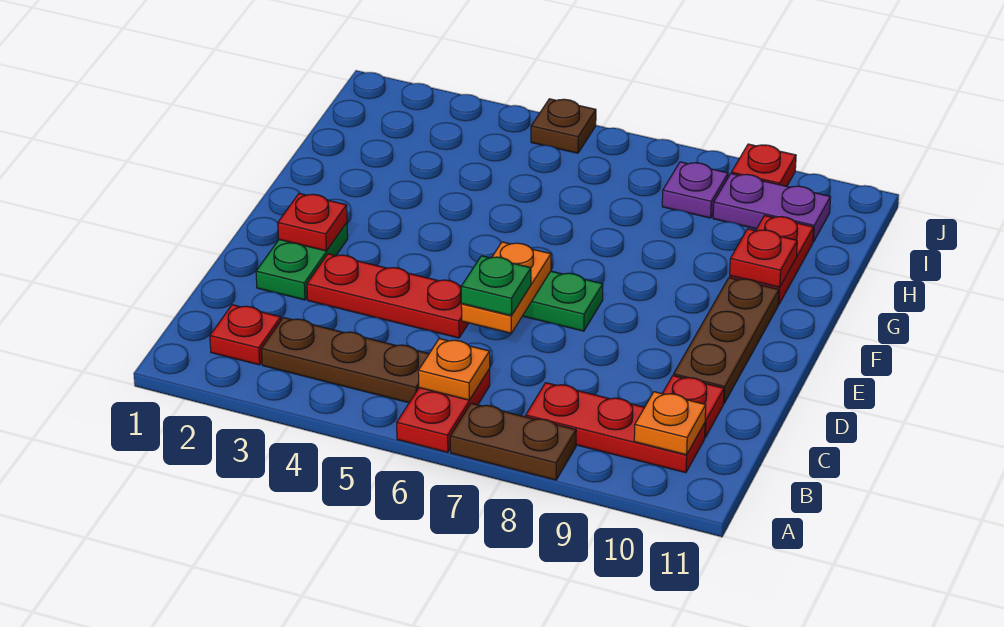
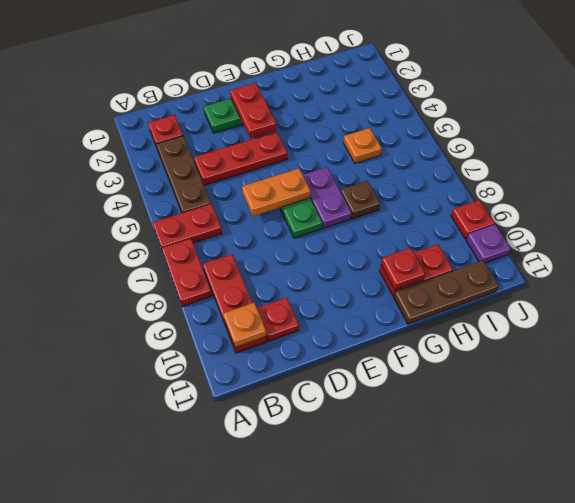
brown plate A7:A8 level 1 -> red plate A7:A8 level 1
orange plate B6 level 2 -> orange plate H5 level 1
red plate D3:D5 level 1 -> red plate C4:E4 level 1
green plate D6 level 3 -> none
brown plate D10:F10 level 1 -> brown plate G11:I11 level 1
red plate E2 level 2 -> red plate E2:E3 level 2
purple plate I8 level 1 -> purple plate J10 level 1
purple plate I9:I10 level 1 -> purple plate F6:F7 level 1
brown plate J5 level 1 -> brown plate G7 level 1

